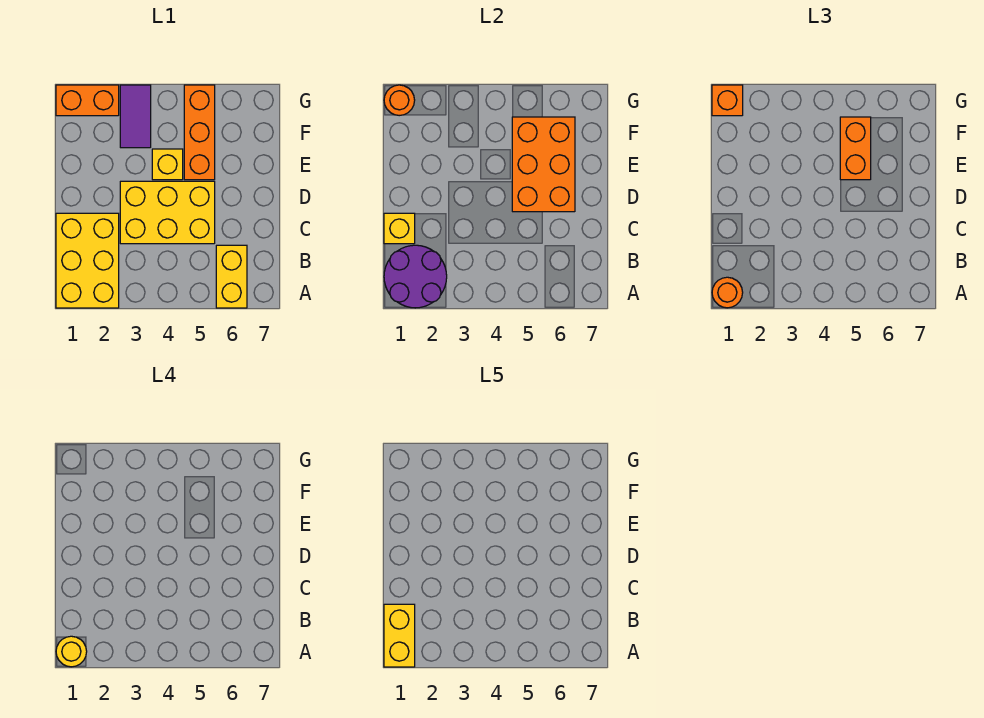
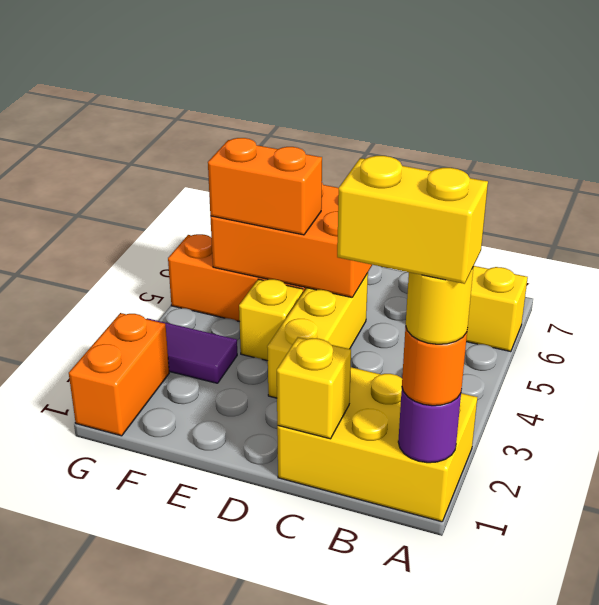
purple round brick A1:B2 level 2 -> purple round brick A1 level 2
yellow brick C3:D5 level 1 -> yellow brick D3:D5 level 1
orange round brick G1 level 2 -> none
orange brick G1 level 3 -> none

